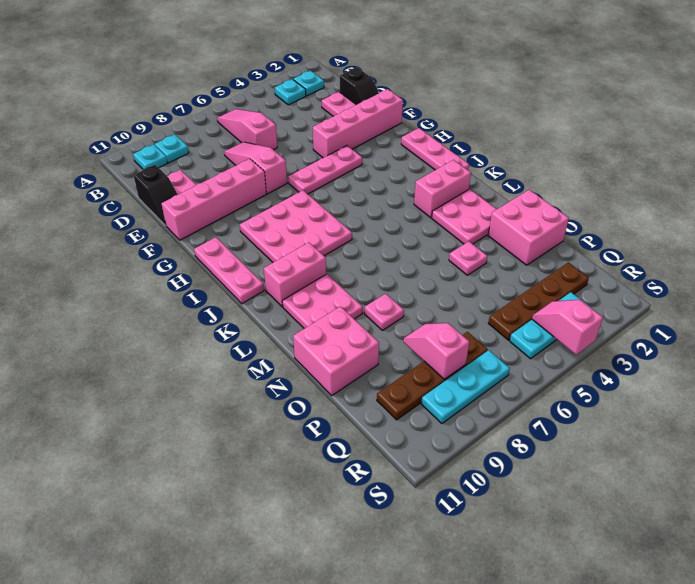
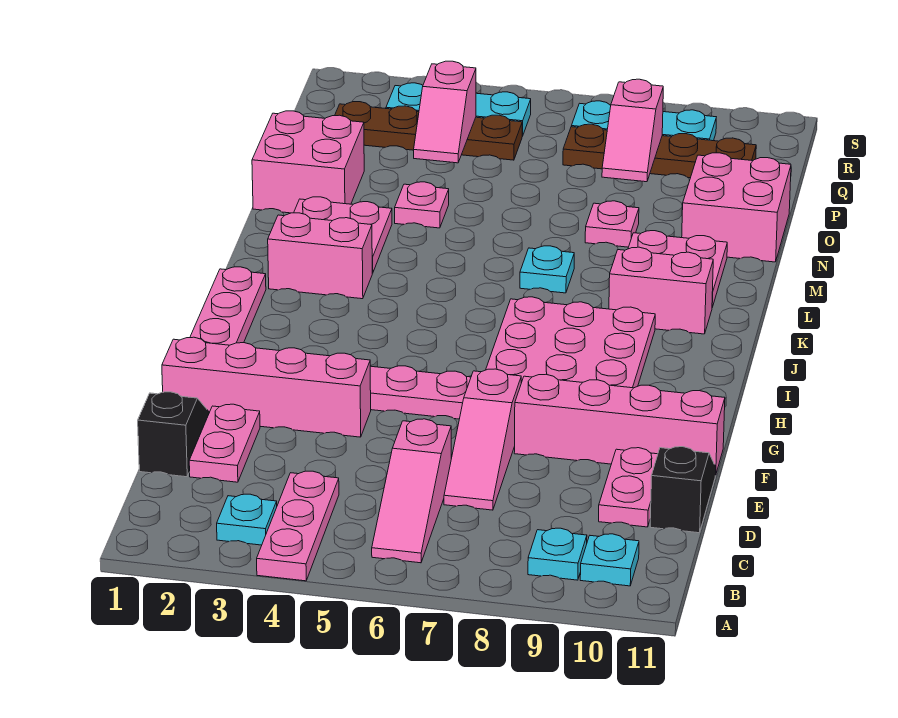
cyan plate B2 level 1 -> cyan plate L7 level 1
pink plate H11:J11 level 1 -> pink plate A4:C4 level 1
pink slope R4:S4 level 2 top S -> pink slope P4:Q4 level 2 top Q

